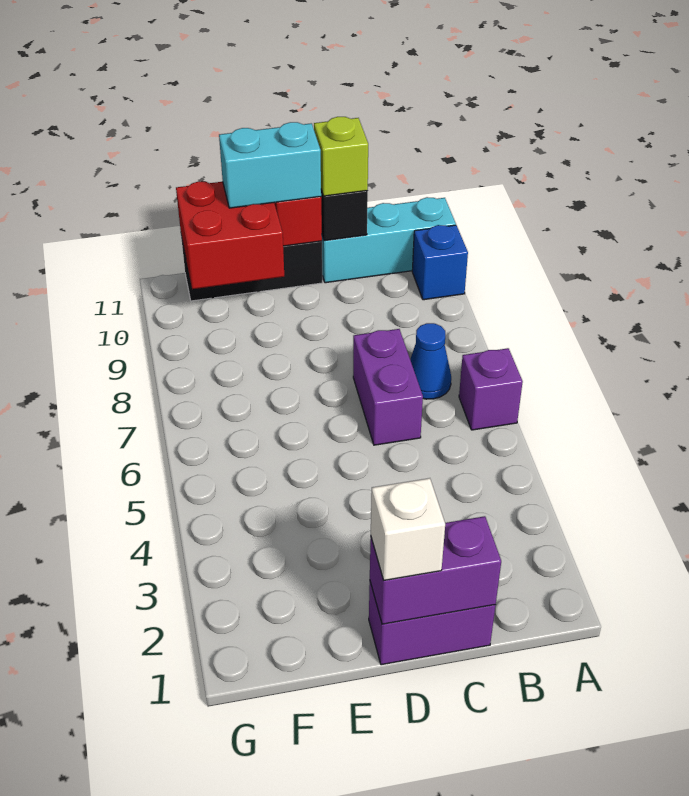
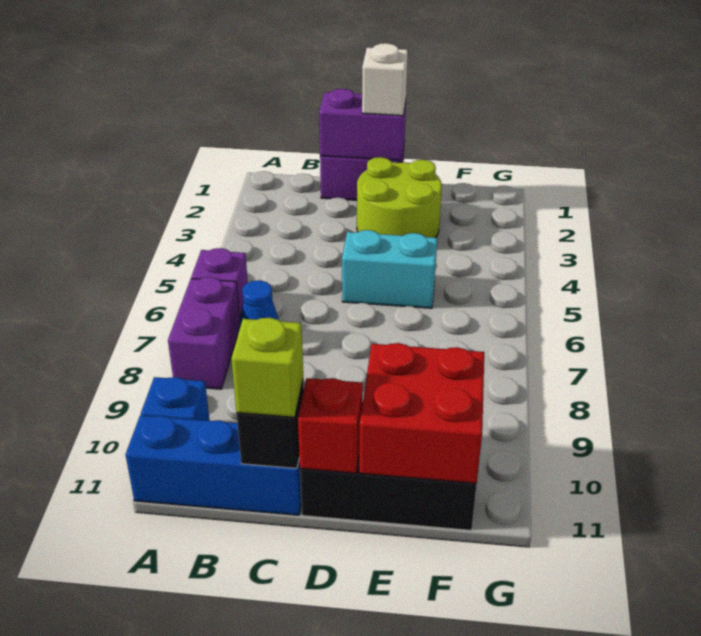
cyan brick A11:C11 level 1 -> blue brick A11:C11 level 1
purple brick C6:C7 level 1 -> purple brick A7:A8 level 1
none -> lime round brick D2:E3 level 1
cyan brick D11:E11 level 3 -> cyan brick D5:E5 level 1

